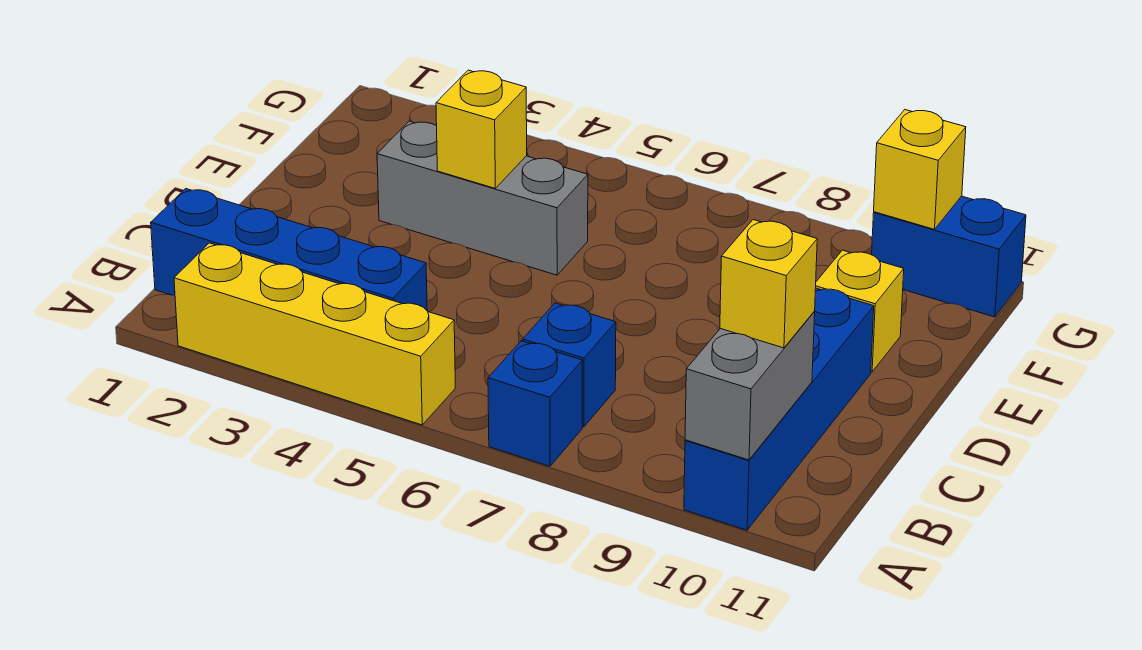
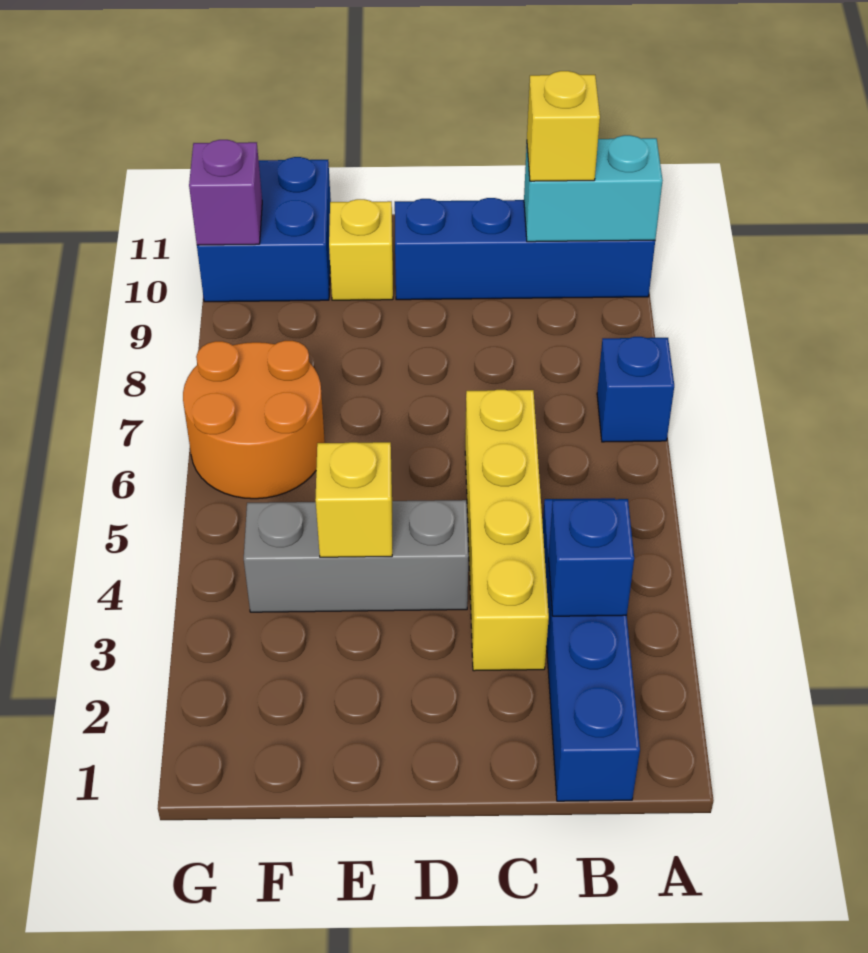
yellow brick A2:A5 level 1 -> yellow brick C3:C6 level 1
grey brick A10:B10 level 2 -> cyan brick A10:B10 level 2
blue brick B7 level 1 -> blue brick B3 level 2
grey brick E3:E5 level 1 -> grey brick D4:F4 level 1
none -> orange round brick F6:G7 level 1
blue brick G10:G11 level 1 -> blue brick F10:G11 level 1
yellow brick G10 level 2 -> purple brick G10 level 2

